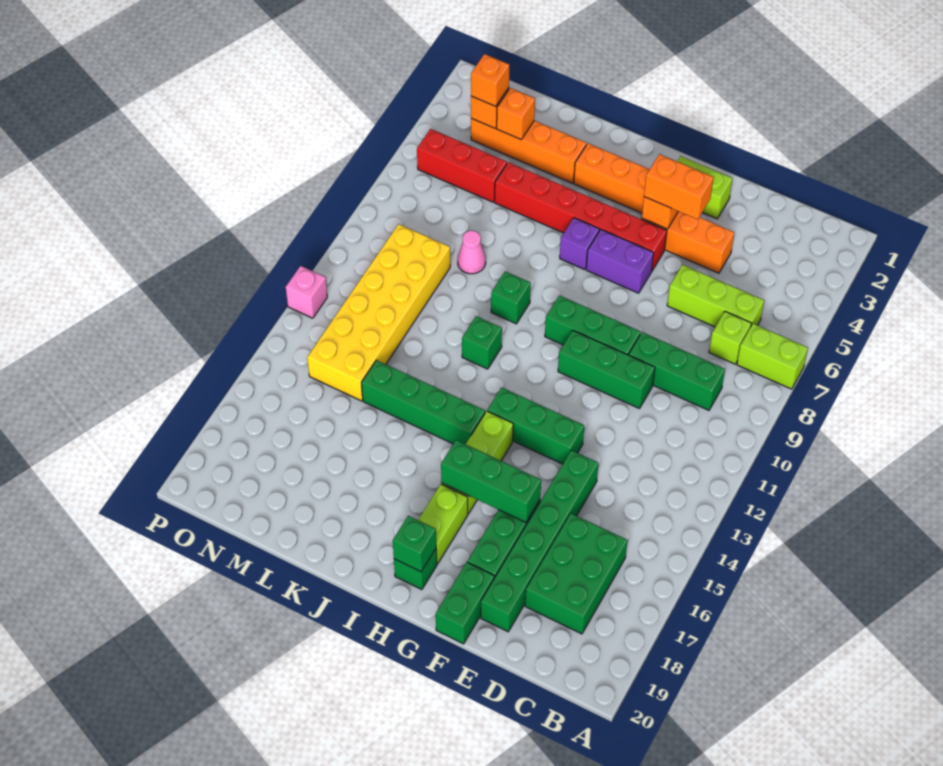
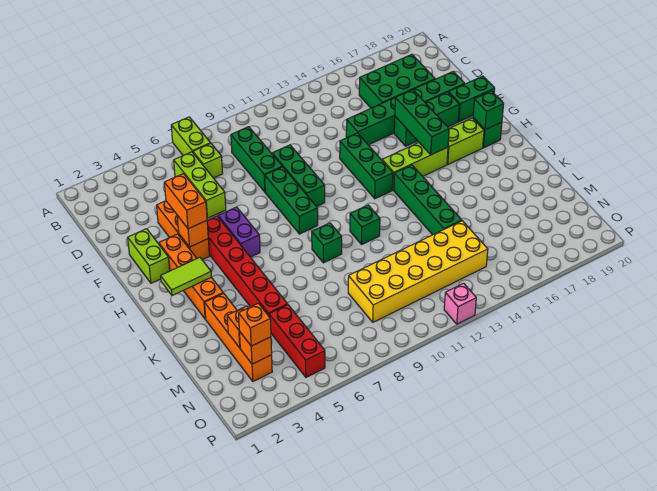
none -> lime tile I2:I3 level 2
purple brick I6 level 1 -> none
pink cone L8 level 1 -> none

